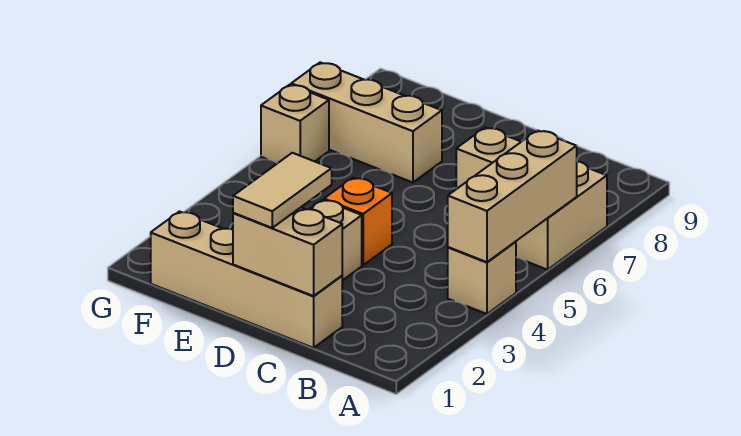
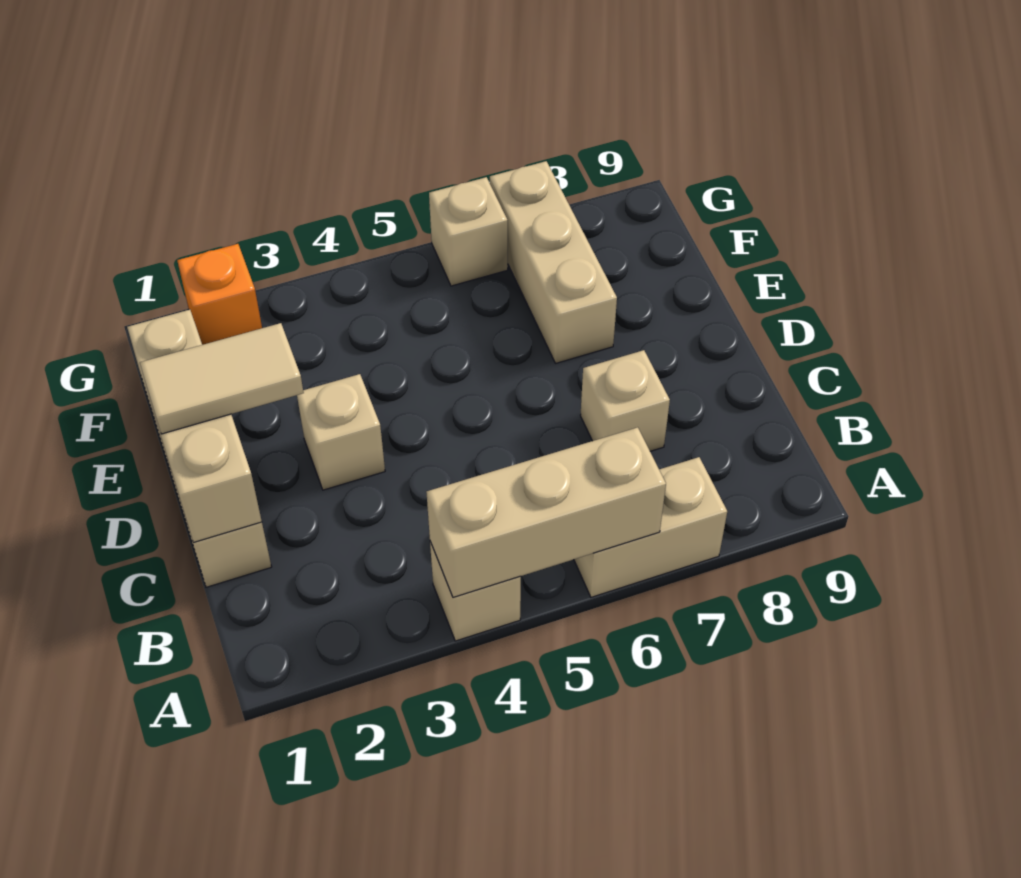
orange brick D4 level 1 -> orange brick G2 level 1

